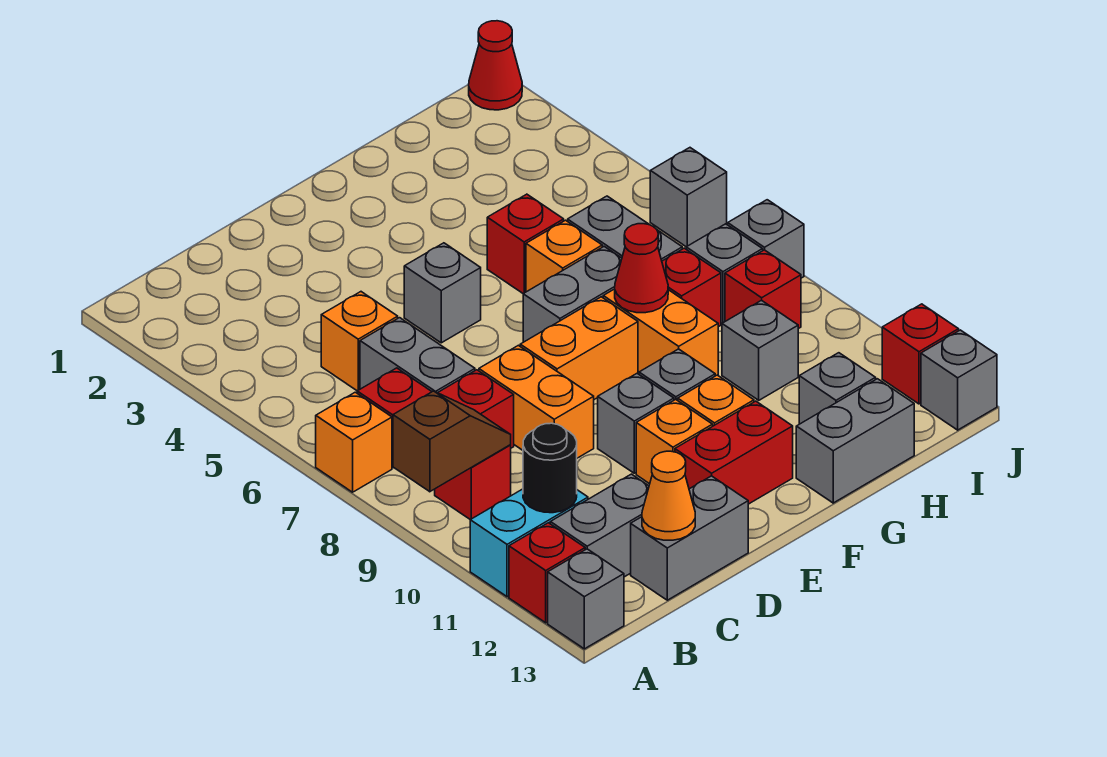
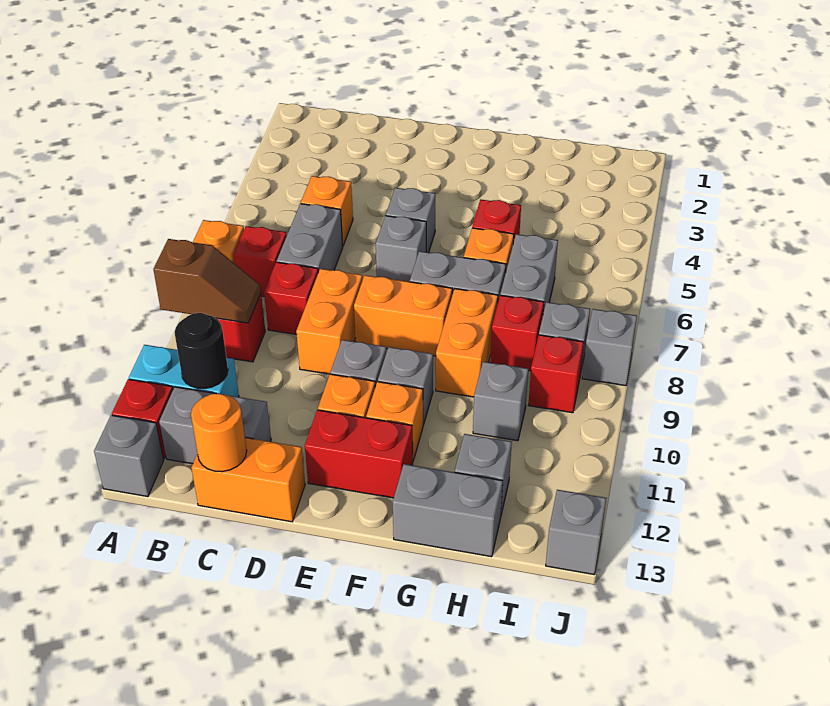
grey brick C13:D13 level 1 -> orange brick C13:D13 level 1
orange cone C13 level 2 -> orange round brick C13 level 2
red cone G8 level 2 -> none
red cone J1 level 1 -> none
grey brick J6 level 1 -> grey brick E6 level 1
red brick J12 level 1 -> none

